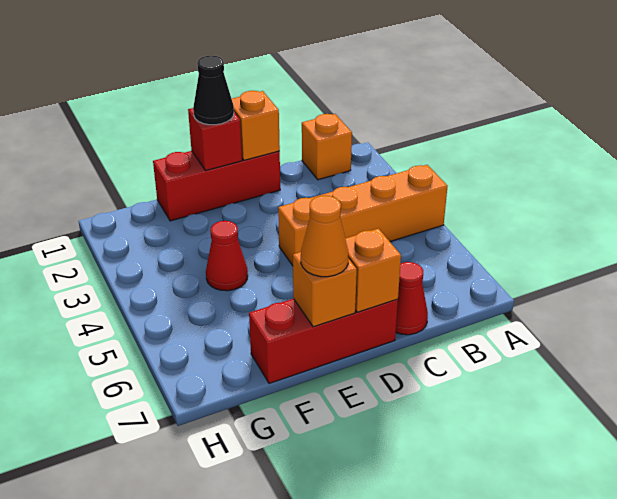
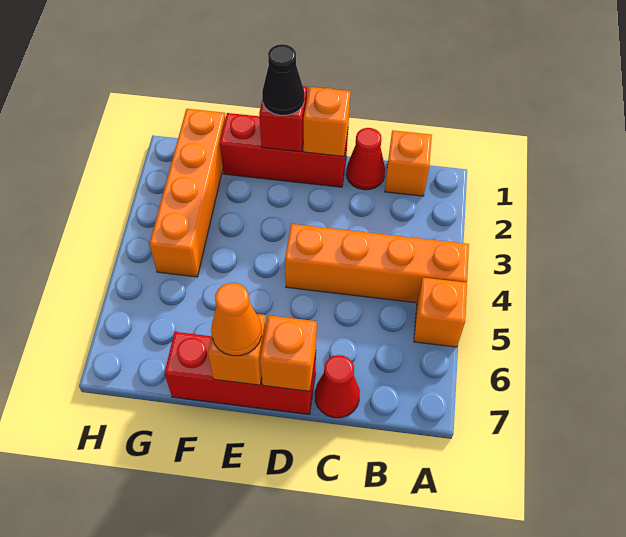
none -> orange brick A5 level 1
red cone F4 level 1 -> red cone C1 level 1
none -> orange brick G1:G4 level 1

